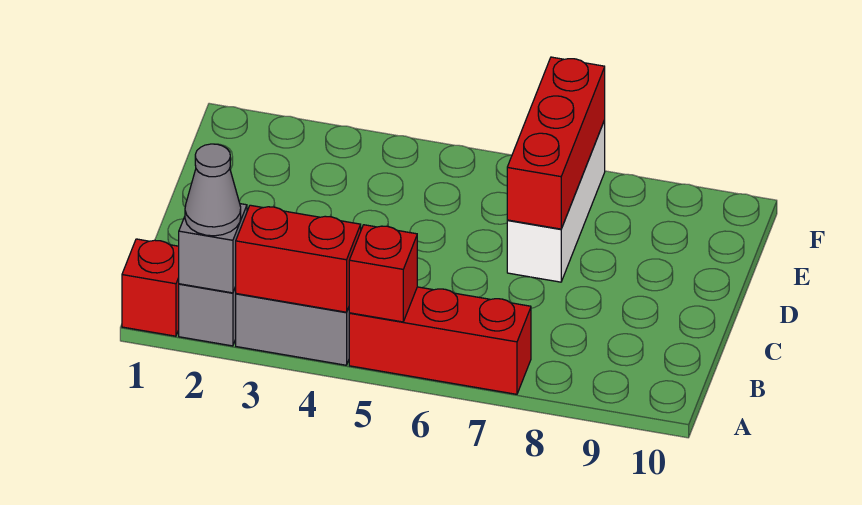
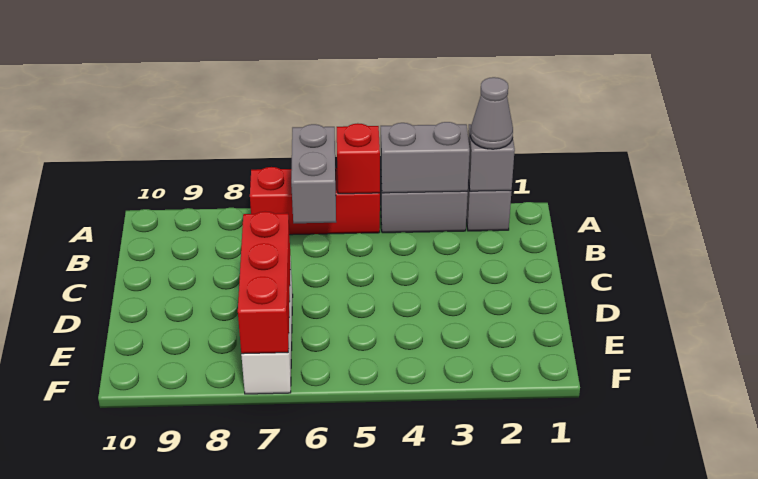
red brick A1 level 1 -> none
red brick A3:A4 level 2 -> grey brick A3:A4 level 2
none -> grey brick A6:B6 level 2

